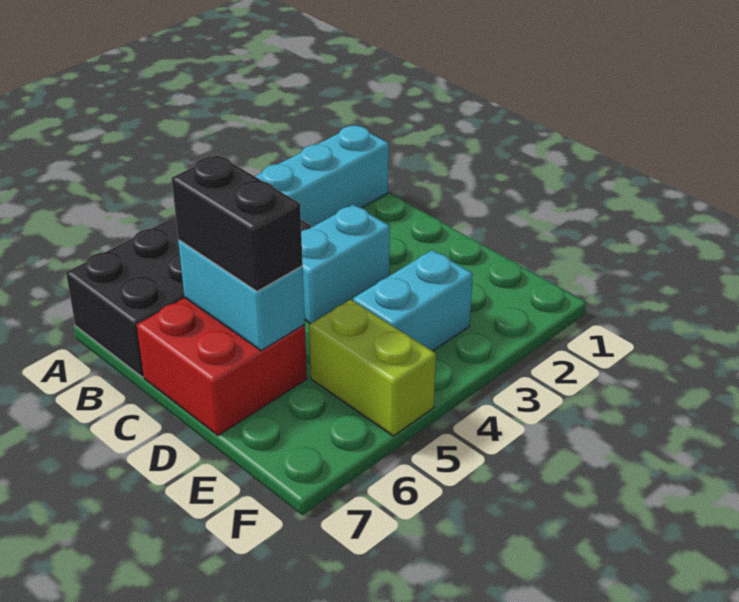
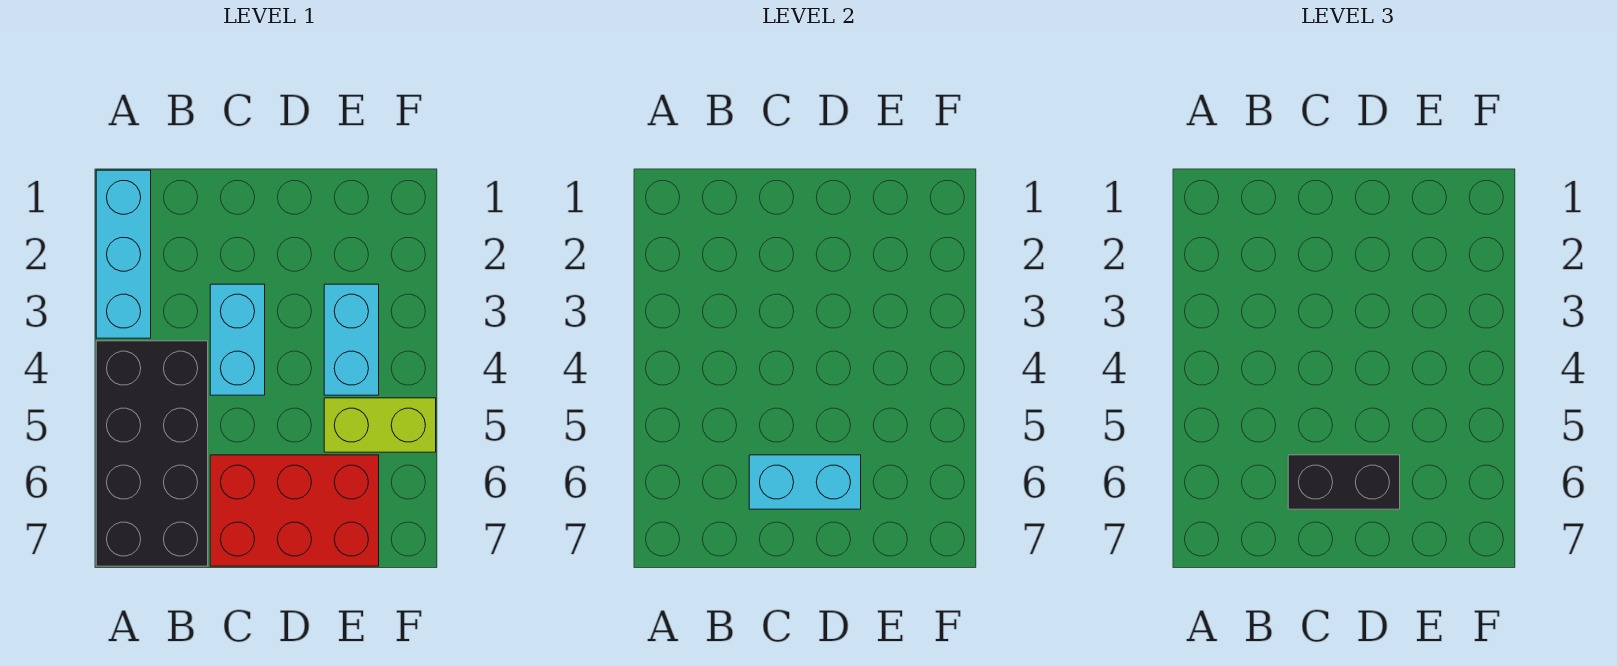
red brick C6:D7 level 1 -> red brick C6:E7 level 1

